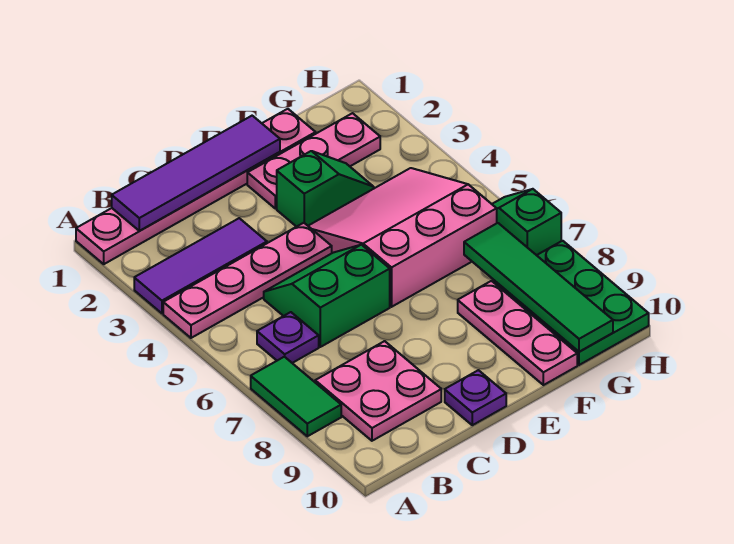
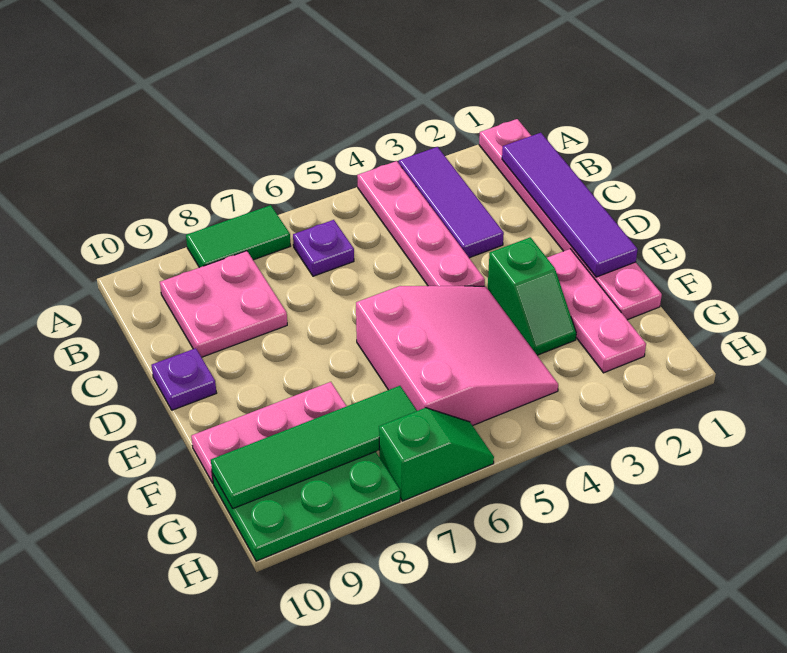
green slope C5:D6 level 1 top 6 -> none

